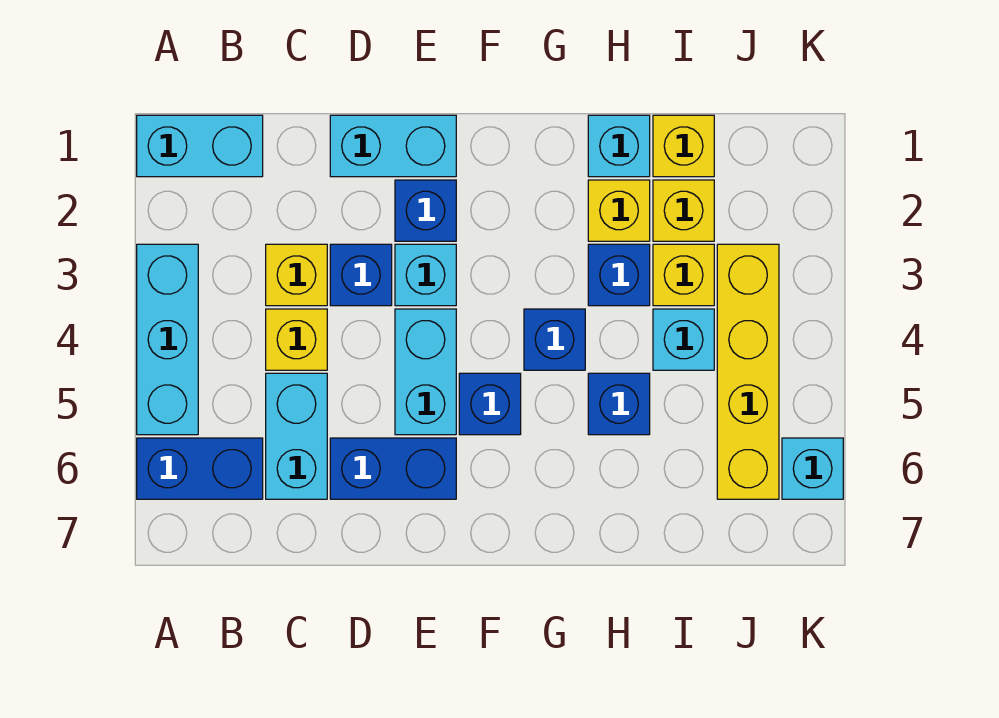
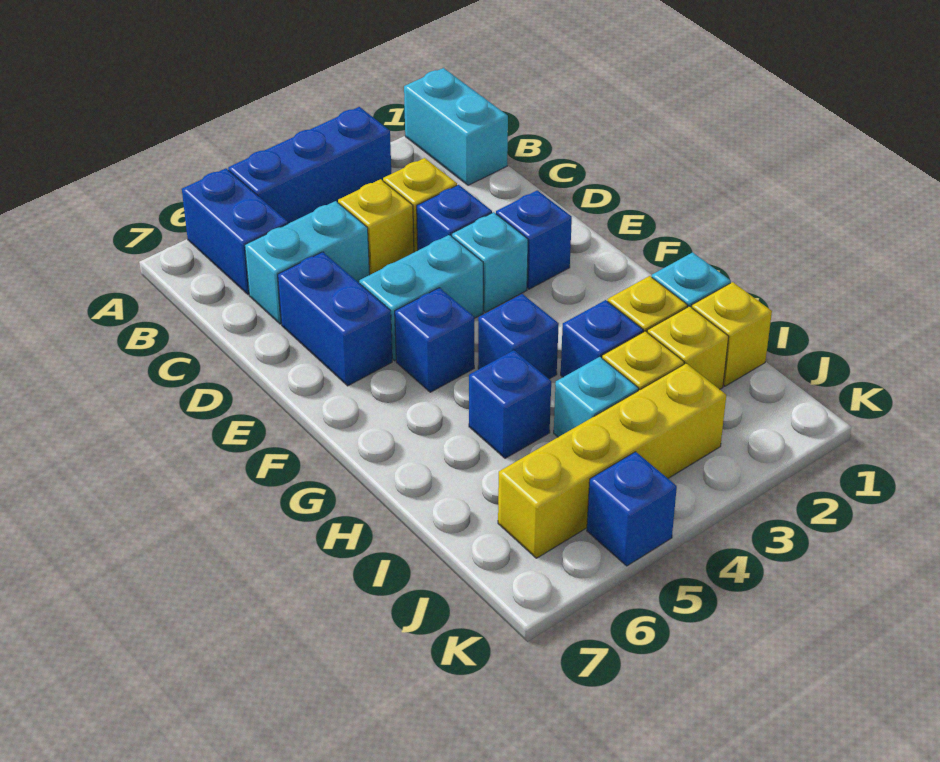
cyan brick A3:A5 level 1 -> blue brick A3:A5 level 1
cyan brick D1:E1 level 1 -> none
none -> blue brick K5 level 1
cyan brick K6 level 1 -> none

